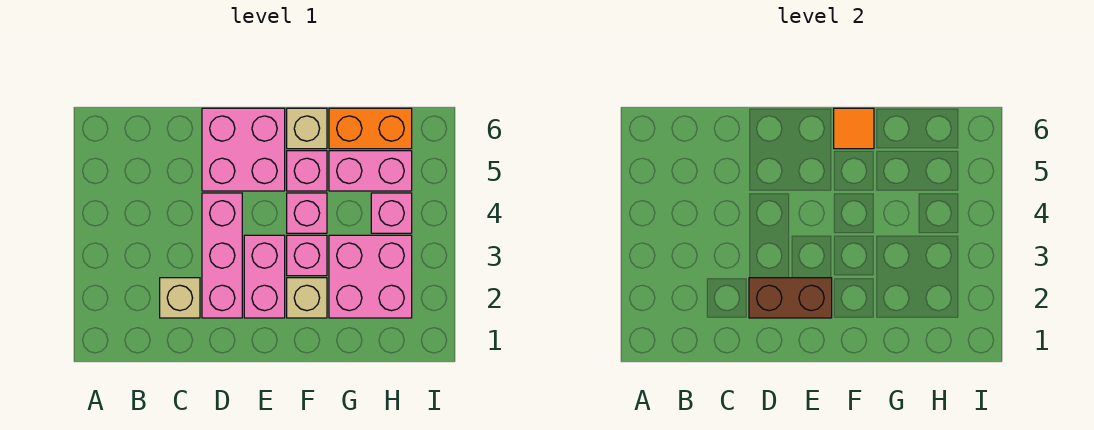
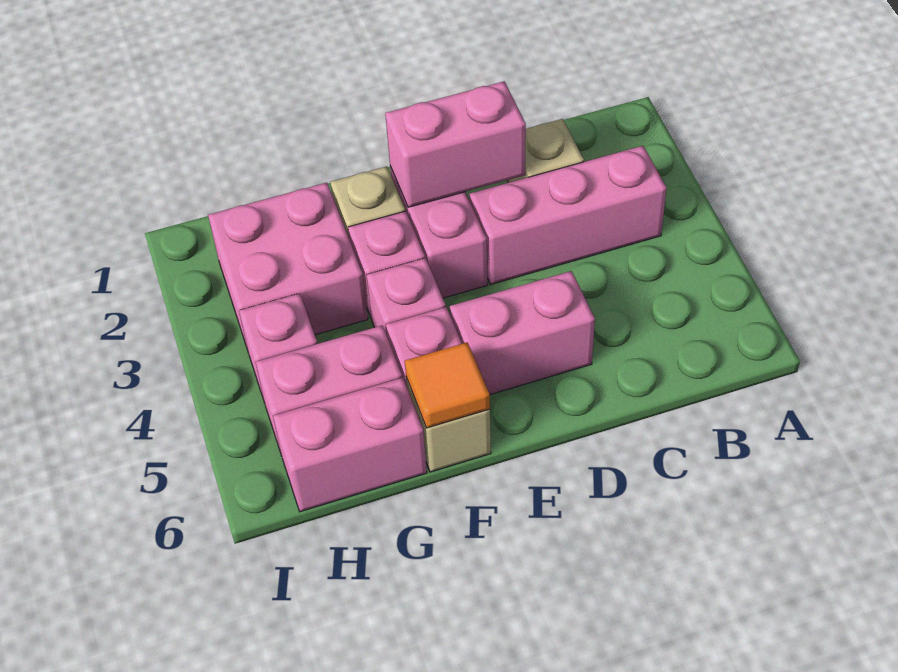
pink brick D2:D4 level 1 -> pink brick B3:D3 level 1
brown brick D2:E2 level 2 -> pink brick D2:E2 level 2
pink brick D5:E6 level 1 -> pink brick D5:E5 level 1
orange brick G6:H6 level 1 -> pink brick G6:H6 level 1

